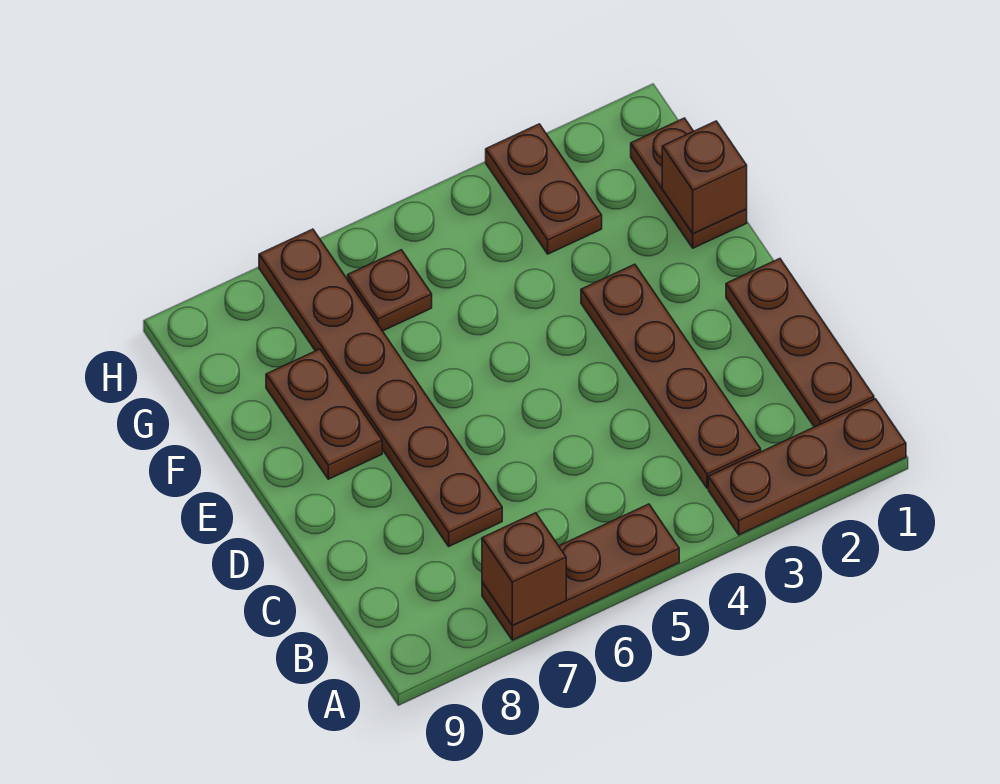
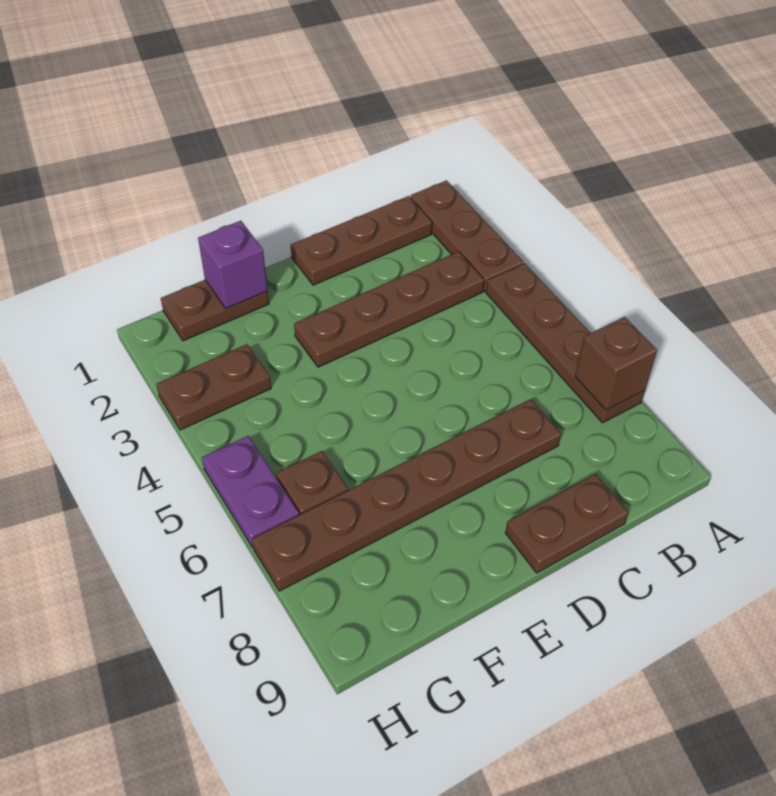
brown plate A5:A7 level 1 -> brown plate A4:A7 level 1
brown plate E8:F8 level 1 -> brown plate C9:D9 level 1
brown brick F1 level 2 -> purple brick F1 level 2
none -> purple plate H5:H6 level 1

